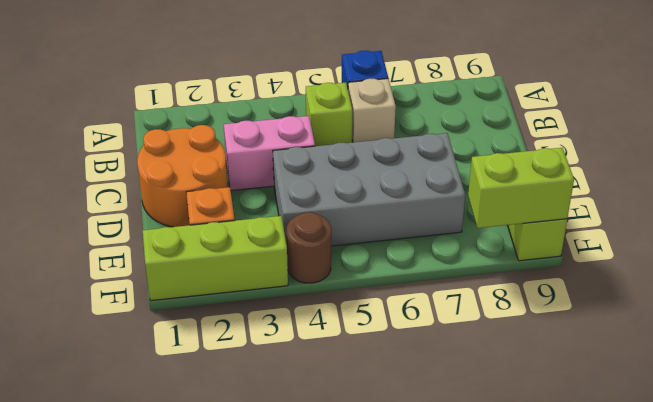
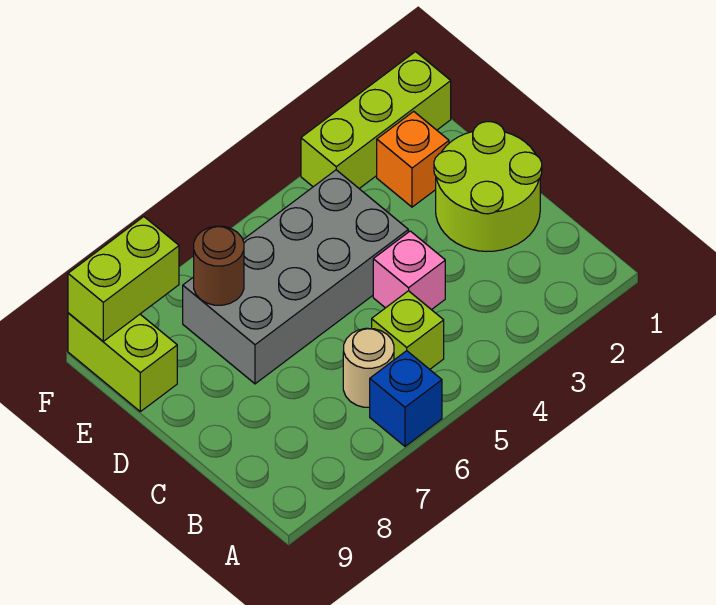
tan brick B6 level 1 -> tan round brick B6 level 1
orange round brick C1:D2 level 1 -> lime round brick C1:D2 level 1
pink brick C3:C4 level 1 -> pink brick C4 level 1
brown round brick F4 level 1 -> brown round brick E7 level 2

